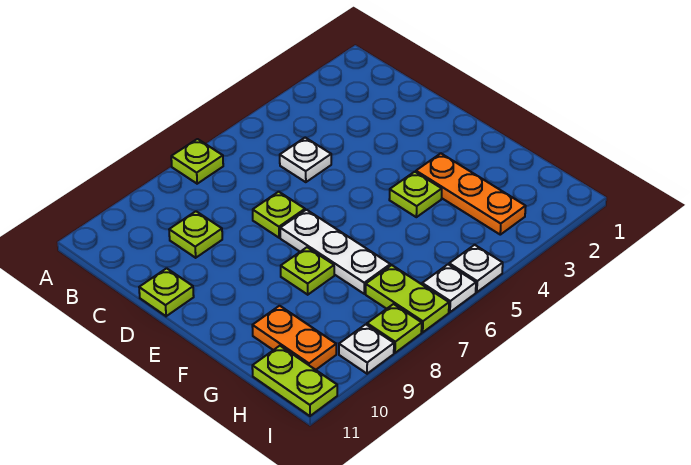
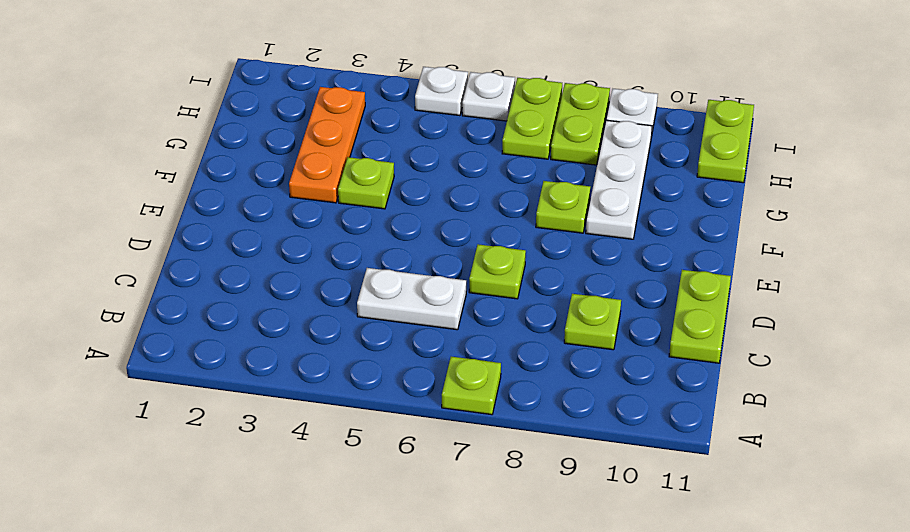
white plate C5 level 1 -> white plate C5:C6 level 1
lime plate D11 level 1 -> lime plate C11:D11 level 1
white plate E7:G7 level 1 -> white plate F9:H9 level 1
orange plate G10:H10 level 1 -> none
lime plate I8 level 1 -> lime plate H8:I8 level 1

